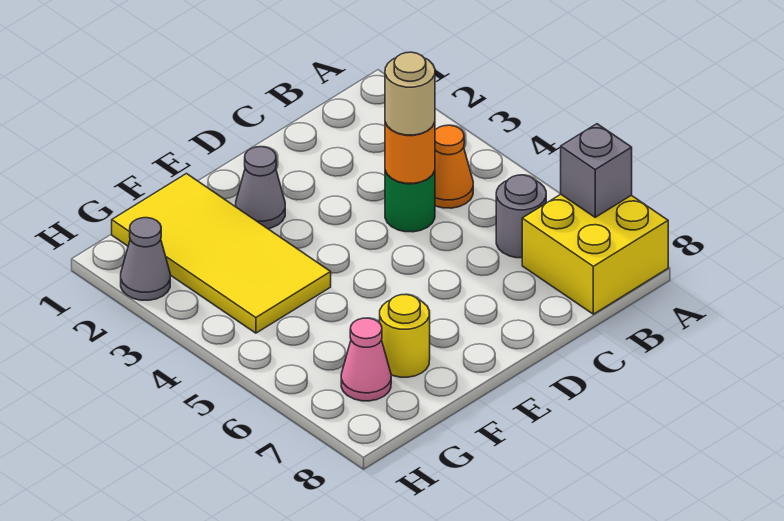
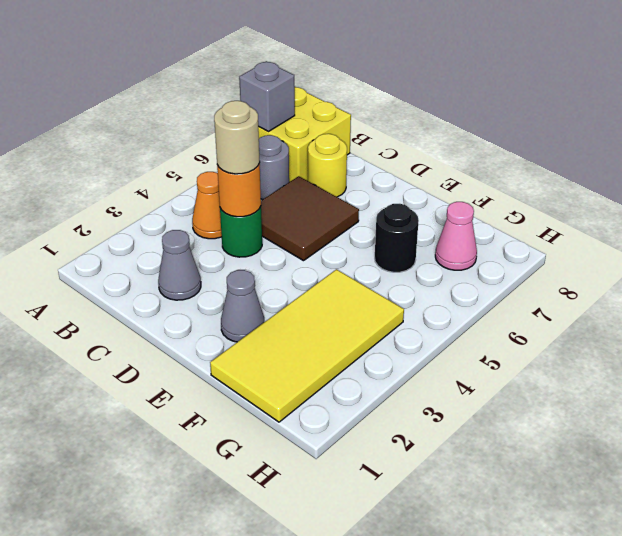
none -> brown tile C5:D6 level 1
none -> black round brick F6 level 1
yellow round brick F7 level 1 -> yellow round brick C7 level 1
grey cone H2 level 1 -> grey cone C2 level 1

